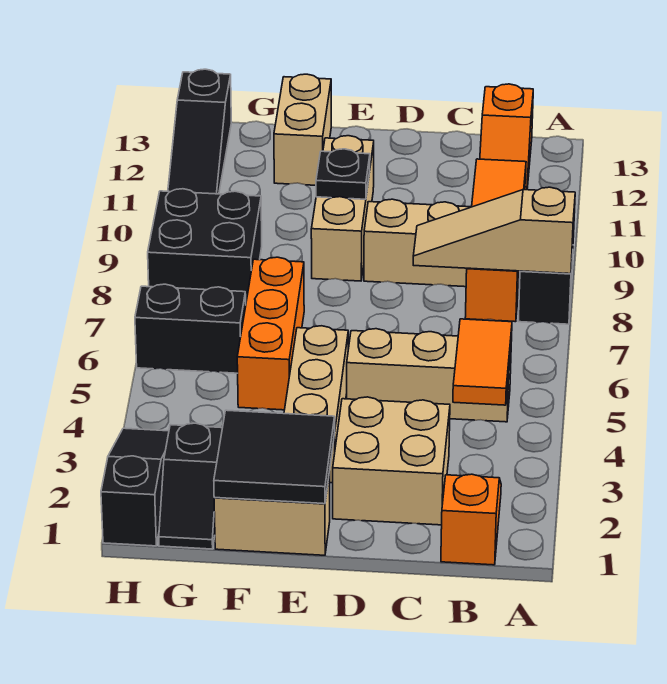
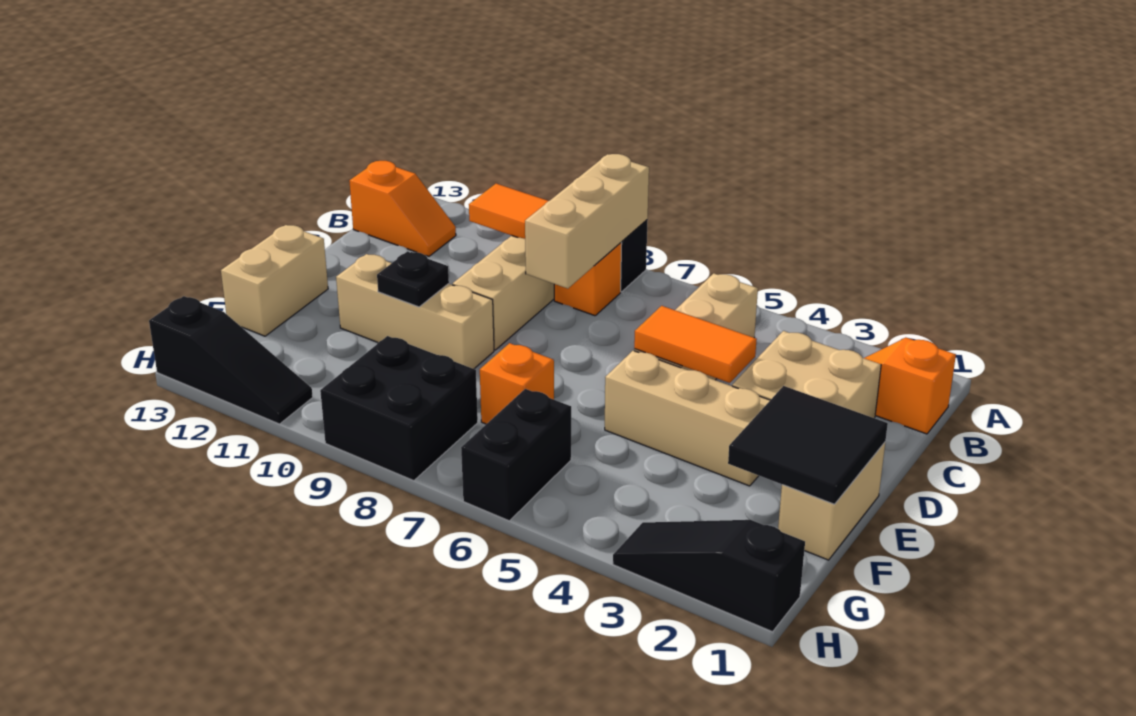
tan slope A8:C8 level 2 top A -> tan brick A8:C8 level 2
orange tile B4:B5 level 2 -> orange tile D4:D5 level 2
orange brick F5:F7 level 1 -> orange brick F7 level 1
tan brick F12:F13 level 1 -> tan brick E13:F13 level 1
black slope G1:G2 level 1 top 2 -> none

